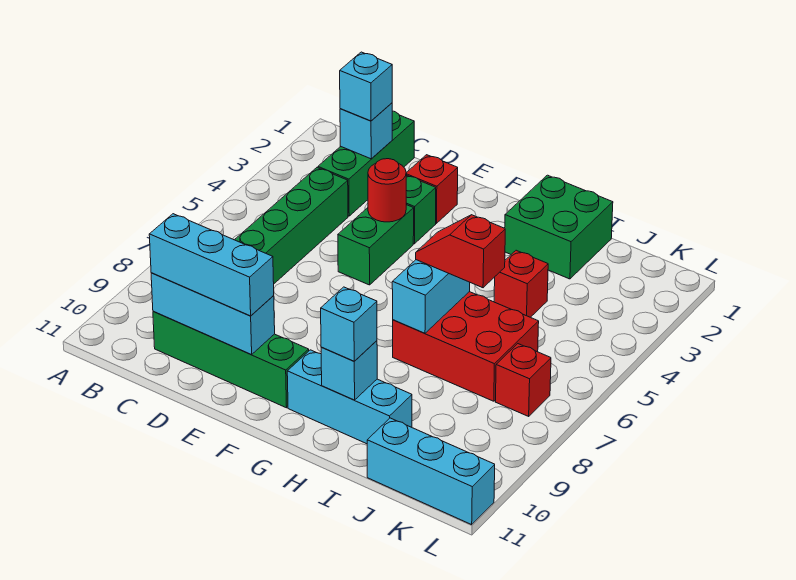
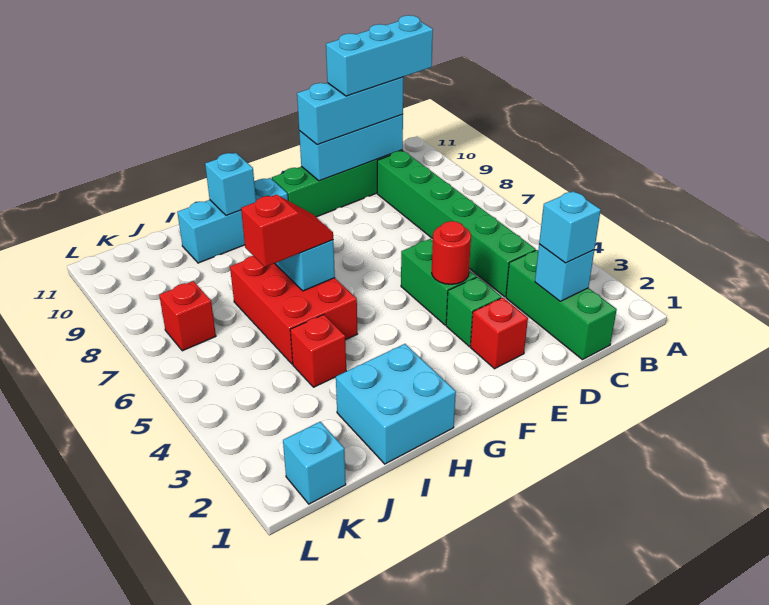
green brick H1:I2 level 1 -> cyan brick H1:I2 level 1
red brick H6:J7 level 1 -> red brick H5:I7 level 1
cyan brick H10 level 3 -> cyan brick K1 level 1
cyan brick J11:L11 level 1 -> cyan brick B10:D10 level 4

